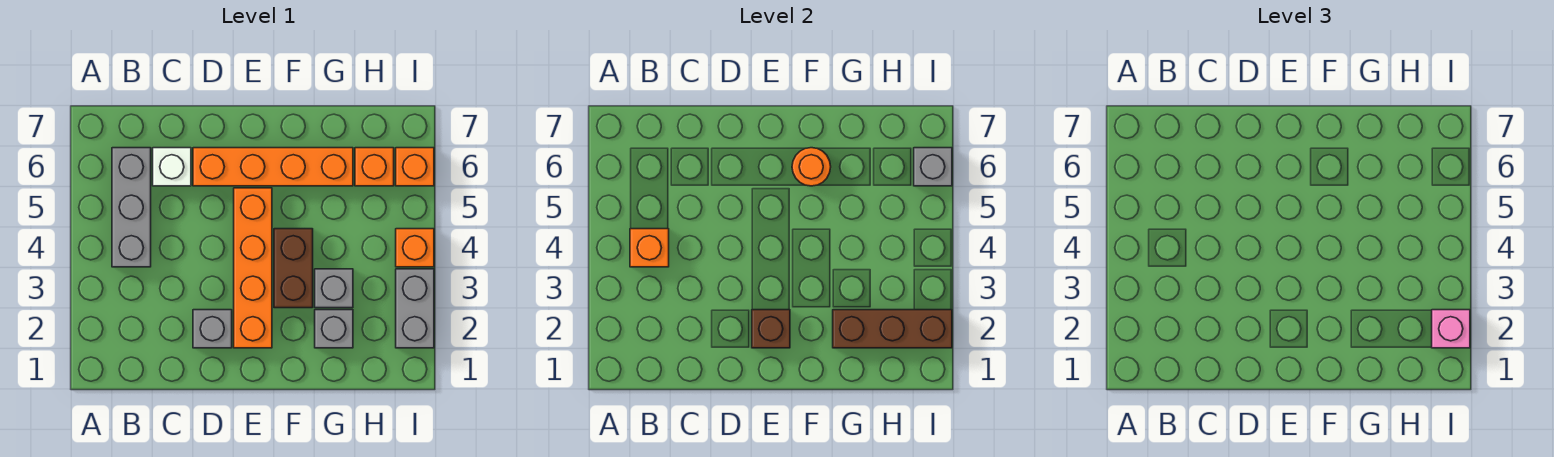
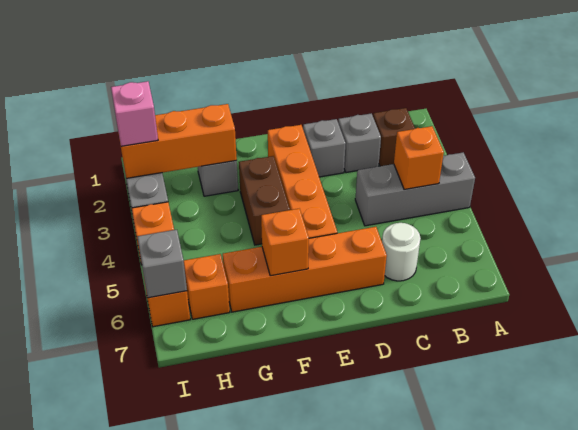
grey brick B4:B6 level 1 -> grey brick A4:C4 level 1
white brick C6 level 1 -> white round brick C6 level 1
brown brick E2 level 2 -> brown brick B2 level 1
orange round brick F6 level 2 -> orange brick F6 level 2
brown brick G2:I2 level 2 -> orange brick G2:I2 level 2
grey brick G3 level 1 -> grey brick C2 level 1

